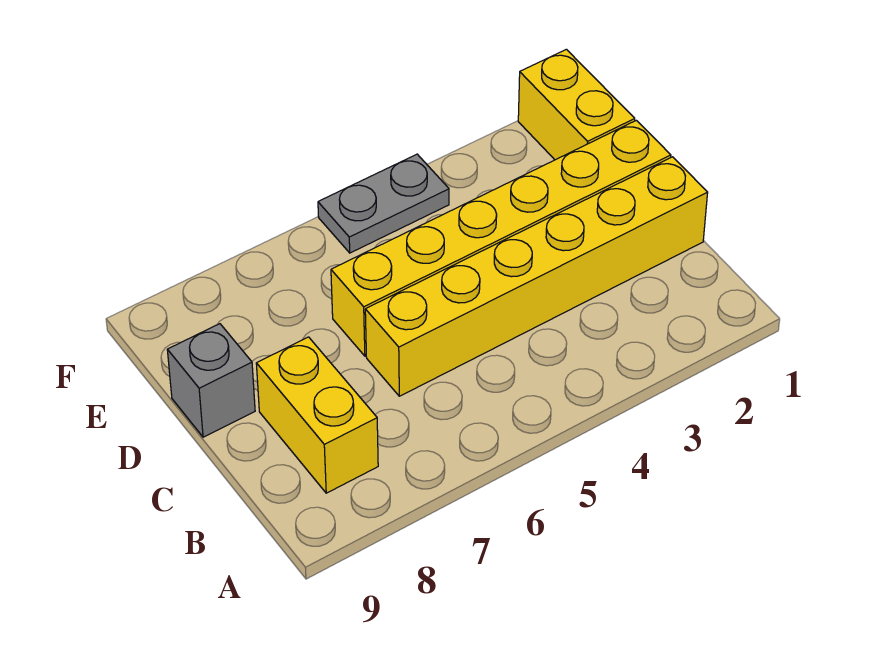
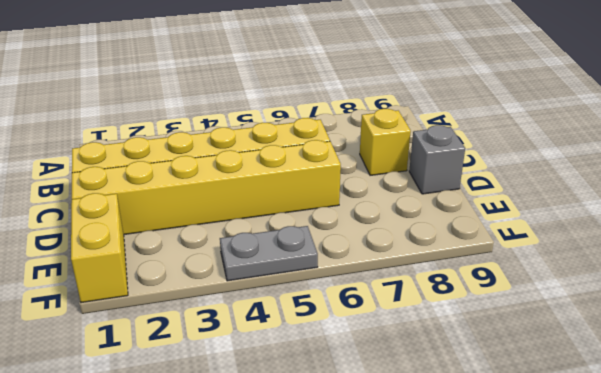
yellow brick B8:C8 level 1 -> yellow brick C8 level 1

